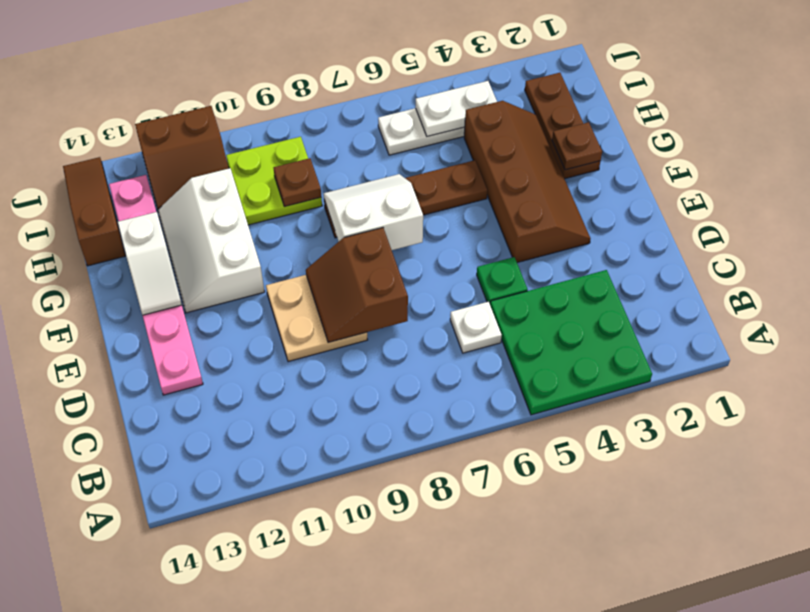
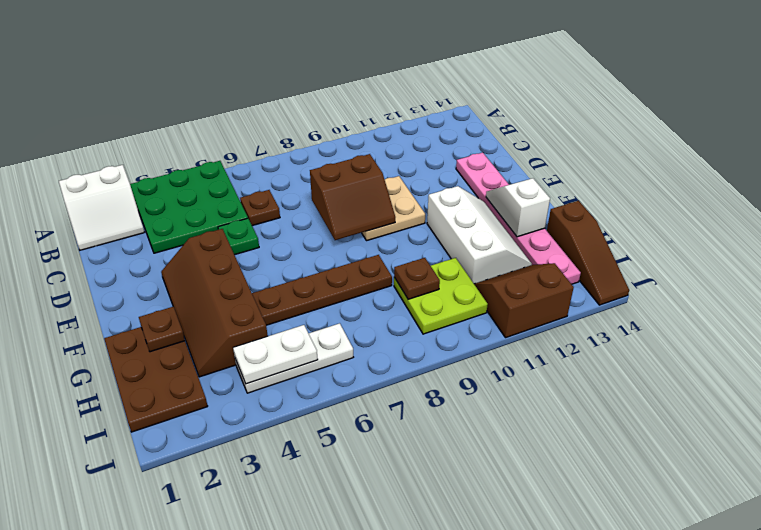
white plate C6 level 1 -> brown plate C6 level 1
brown slope D8:E9 level 2 top 8 -> brown slope D8:E9 level 2 top D
white slope F7:G8 level 2 top F -> white slope A1:B2 level 1 top A
brown plate G2:I2 level 1 -> brown plate G1:I2 level 1

